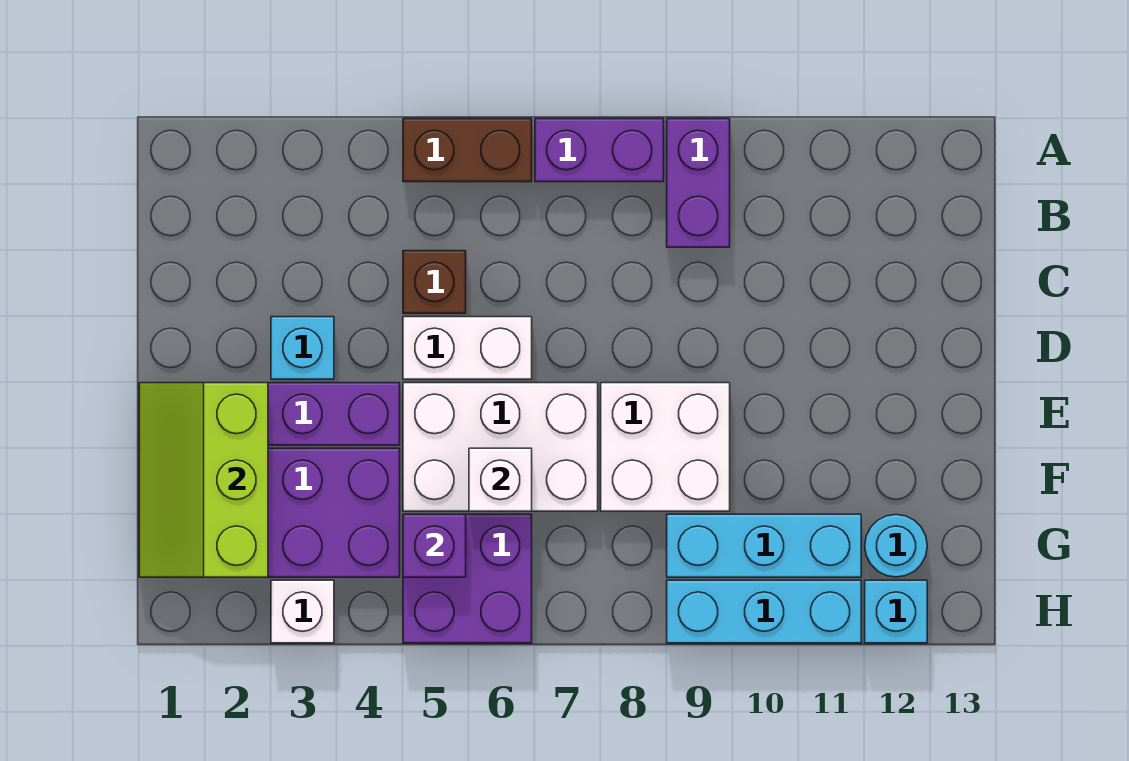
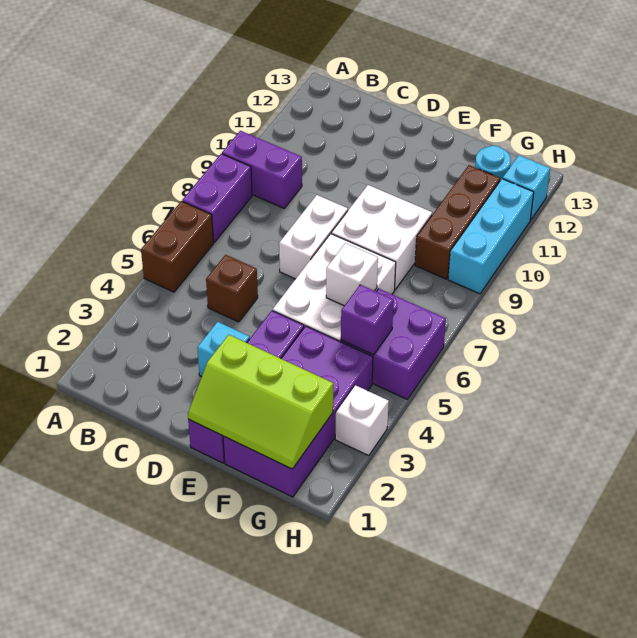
white brick D5:D6 level 1 -> white brick D7:D8 level 1
cyan brick G9:G11 level 1 -> brown brick G9:G11 level 1

